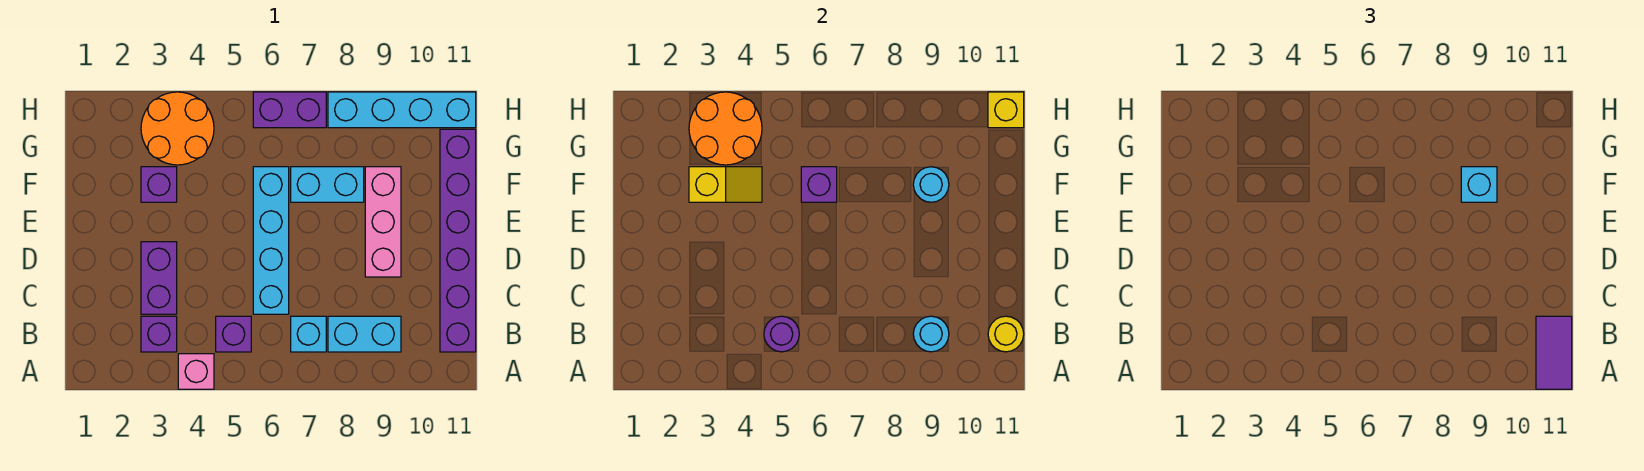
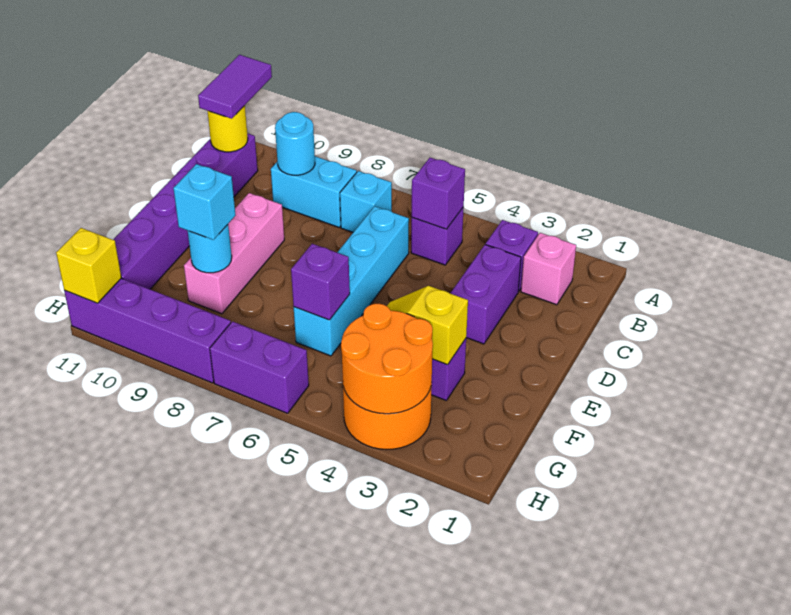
pink brick A4 level 1 -> pink brick B2 level 1
purple round brick B5 level 2 -> purple brick B5 level 2
cyan brick F7:F8 level 1 -> none
cyan brick H8:H11 level 1 -> purple brick H8:H11 level 1

